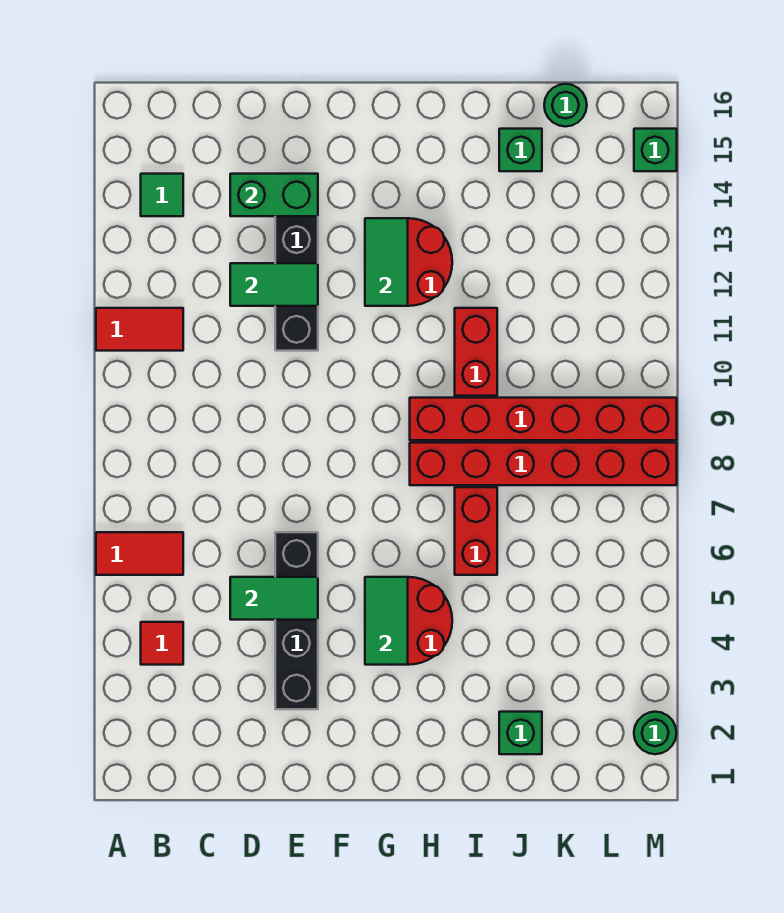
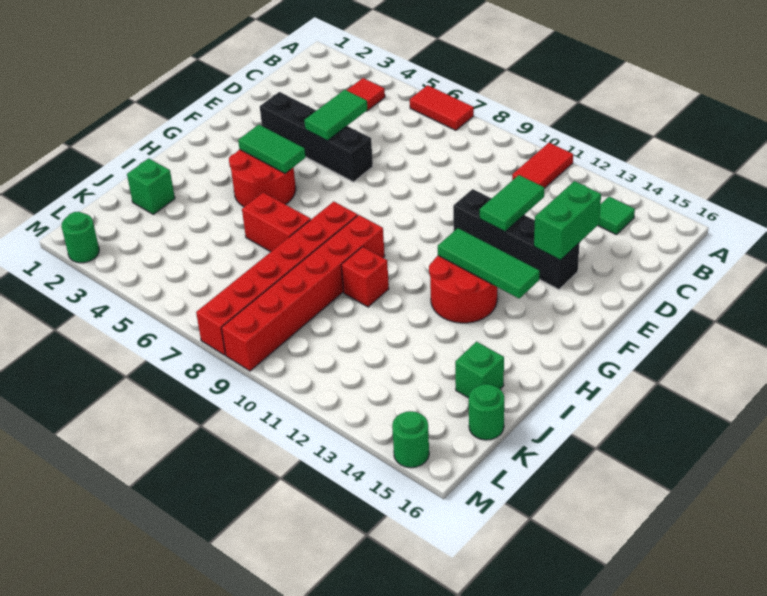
red tile A6:B6 level 1 -> red tile A6:A7 level 1
green tile G12:G13 level 2 -> green tile G12:G14 level 2
red brick I10:I11 level 1 -> red brick I10 level 1
green brick M15 level 1 -> green round brick M15 level 1

